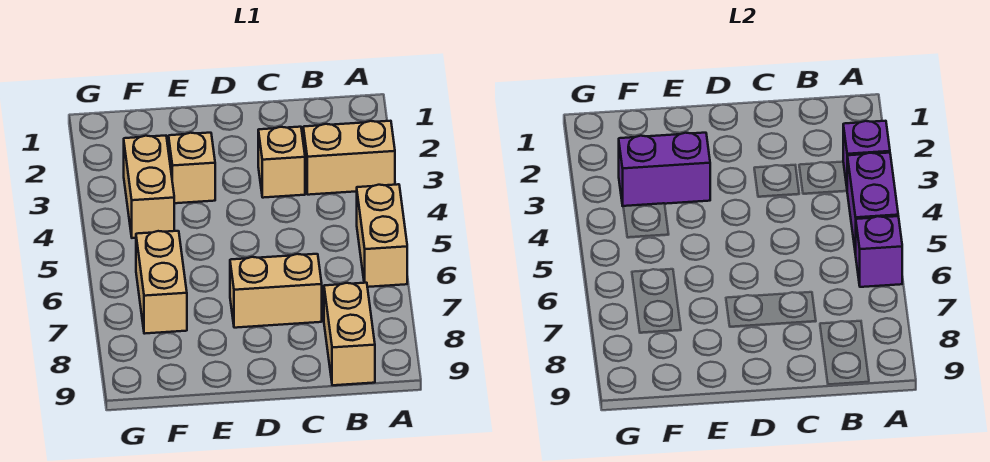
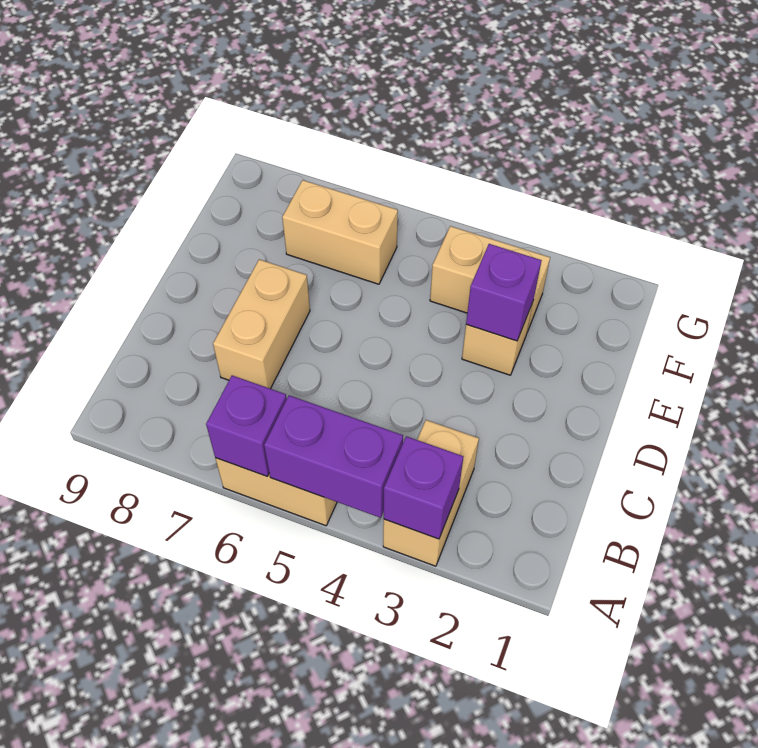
tan brick B8:B9 level 1 -> none
tan brick C3 level 1 -> none
purple brick E3:F3 level 2 -> purple brick E3 level 2

